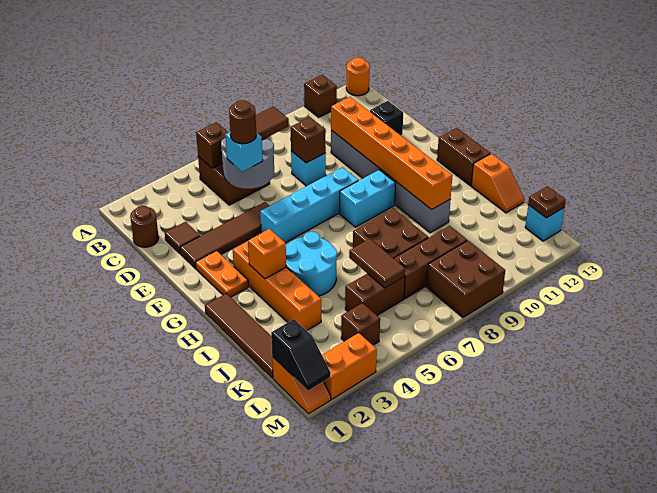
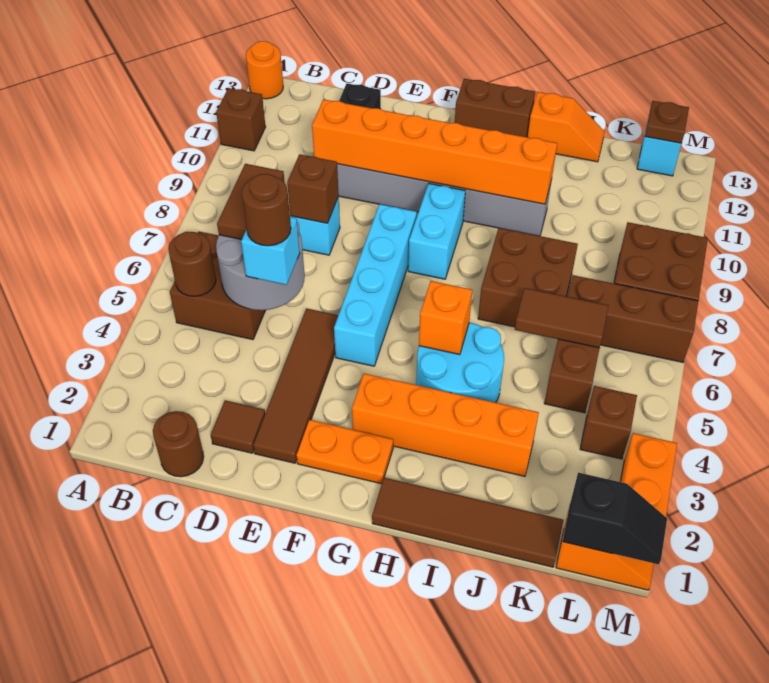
brown brick B5 level 2 -> brown round brick B5 level 2
orange brick H3 level 2 -> orange brick H5 level 2
brown brick K7:K9 level 1 -> brown brick K7:M7 level 1

